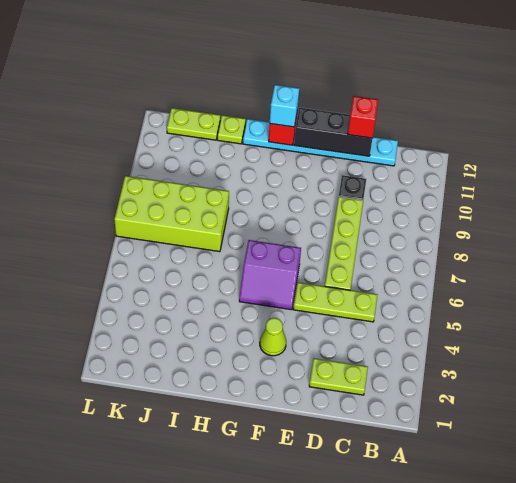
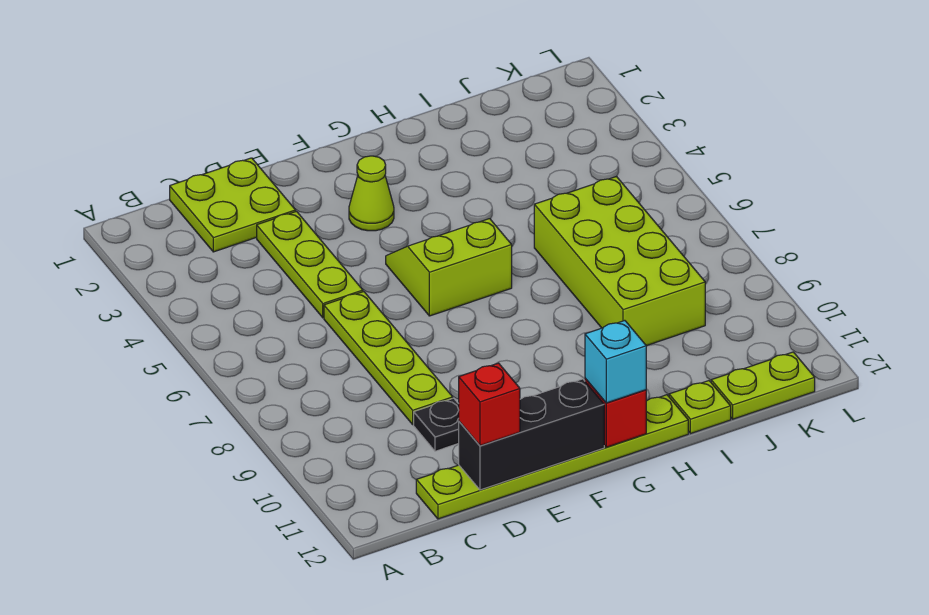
lime plate C2:D2 level 1 -> lime plate C1:D2 level 1
lime plate C5:E5 level 1 -> lime plate D3:D5 level 1
cyan plate C12:H12 level 1 -> lime plate C12:H12 level 1
purple slope F5:G6 level 1 top 6 -> lime slope F5:G6 level 1 top 6
lime brick I7:L8 level 1 -> lime brick I6:J9 level 1

